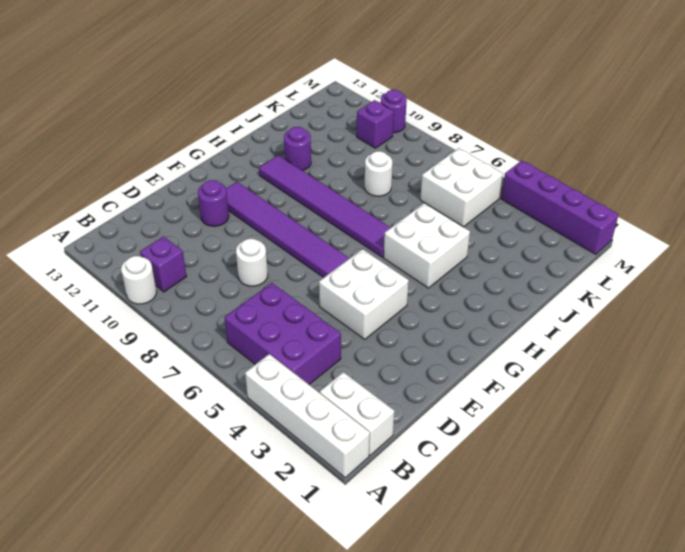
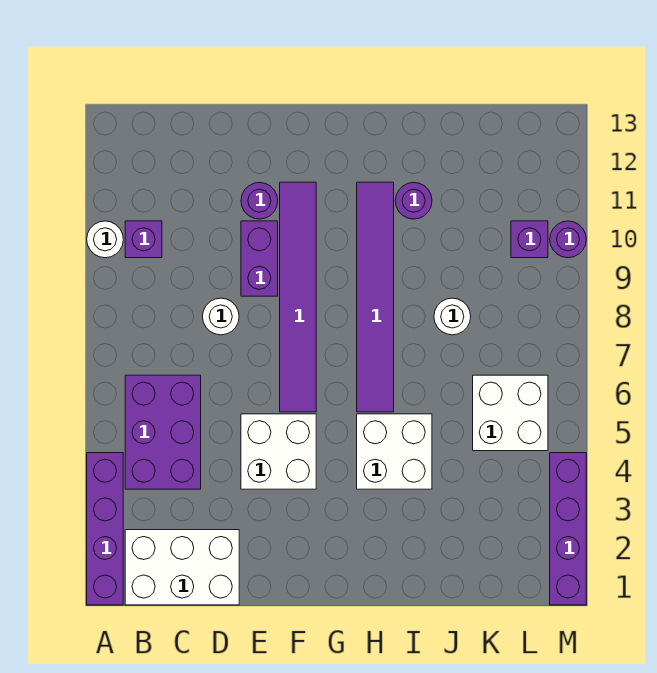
white brick A1:A4 level 1 -> purple brick A1:A4 level 1
white brick B1:B2 level 1 -> white brick B1:D2 level 1
none -> purple brick E9:E10 level 1

